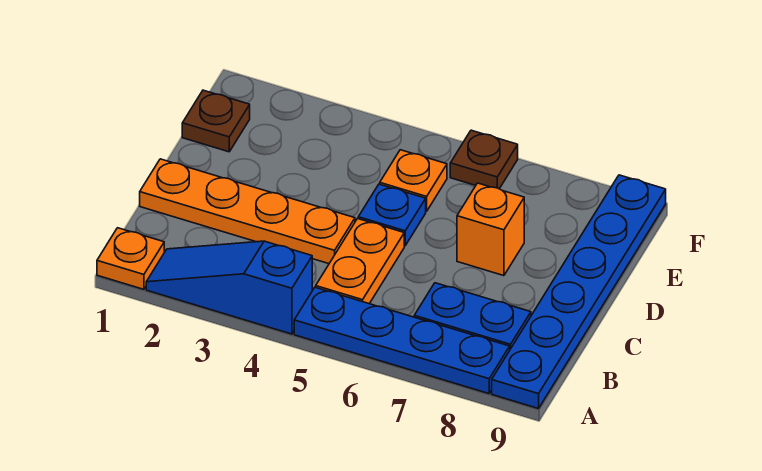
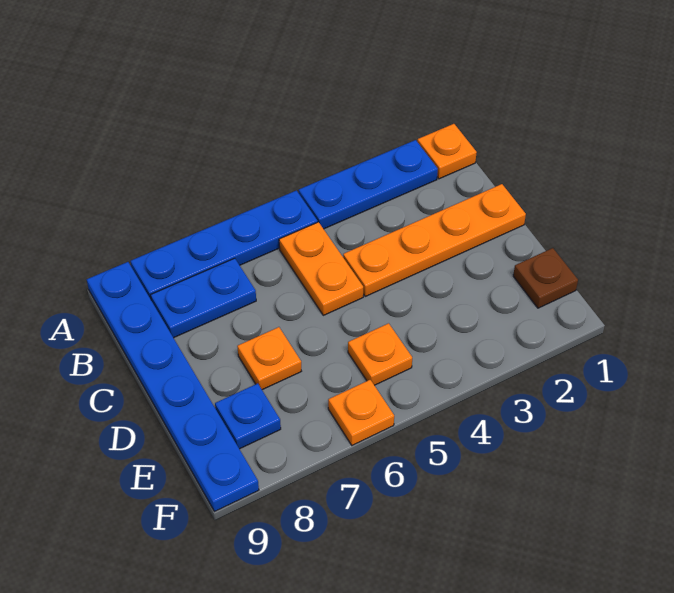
blue slope A2:A4 level 1 top 4 -> blue plate A2:A4 level 1
blue plate D5 level 1 -> blue plate E8 level 1
orange brick D7 level 1 -> orange plate D7 level 1
brown plate F6 level 1 -> orange plate F6 level 1

